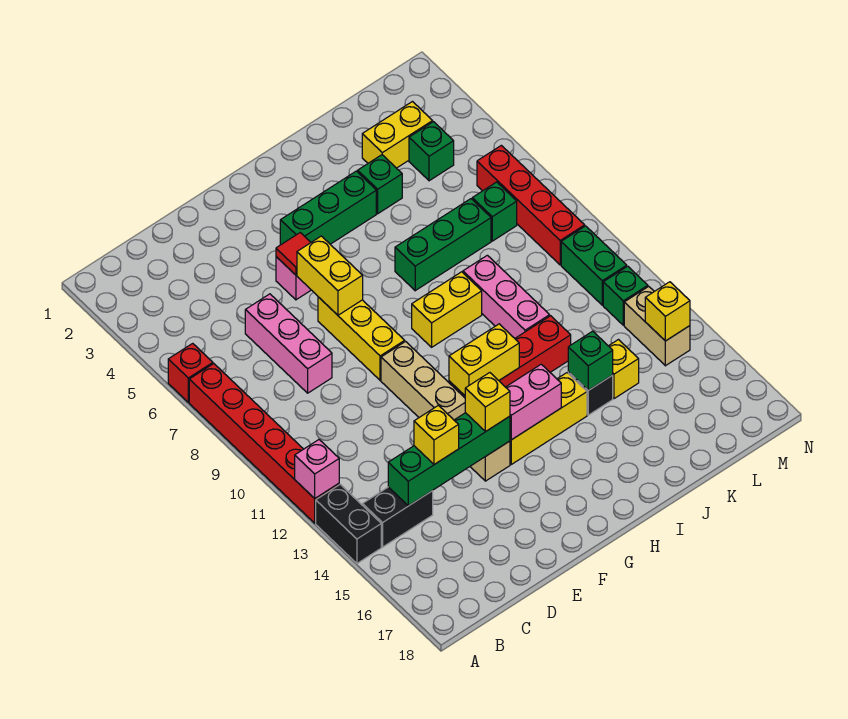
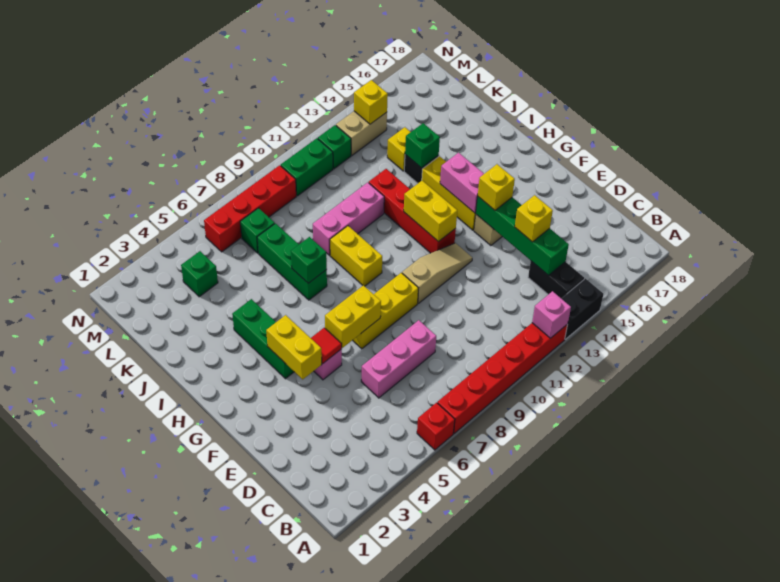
tan brick F10:F12 level 1 -> tan slope F10:F12 level 1 top 10
green brick J4 level 1 -> green brick I7 level 2
yellow brick K3:L3 level 1 -> yellow brick F4:G4 level 2

